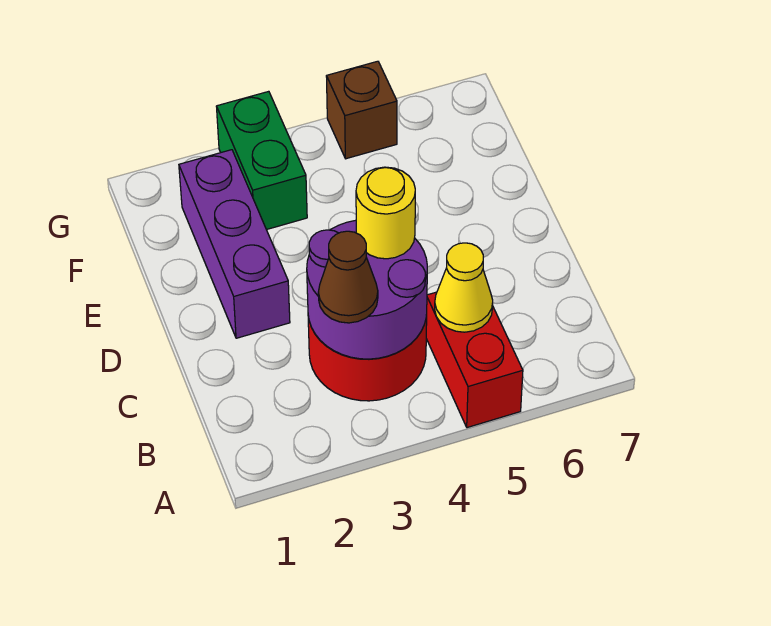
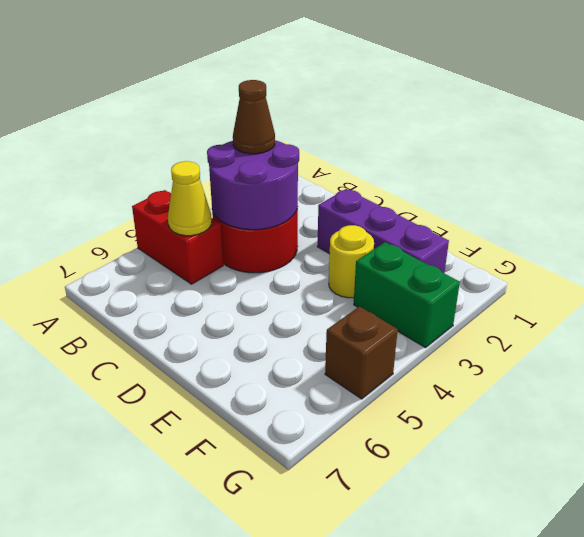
yellow round brick C4 level 3 -> yellow round brick E3 level 1

